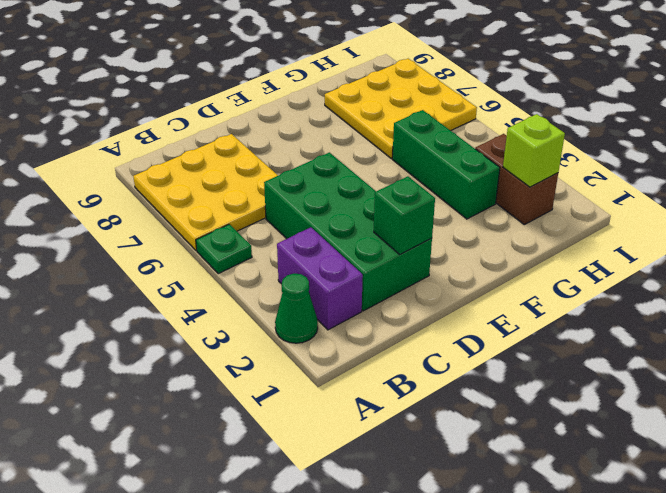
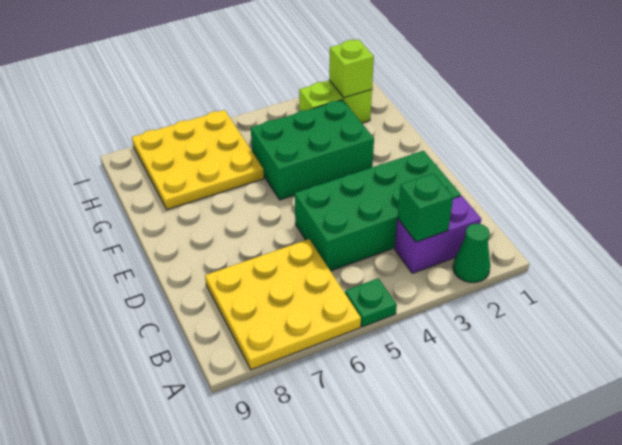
green brick D2 level 2 -> green brick B3 level 2
green brick G3:G5 level 1 -> green brick F3:G5 level 1
brown brick H2:H3 level 1 -> lime brick H2:H3 level 1

